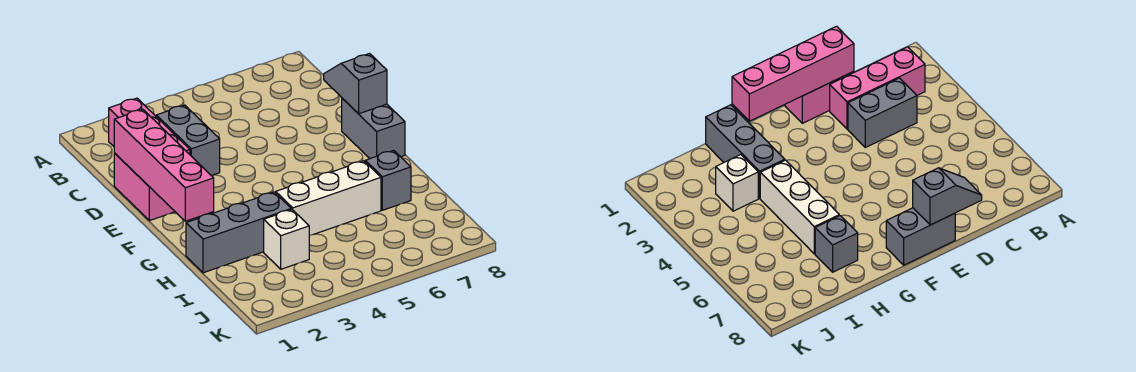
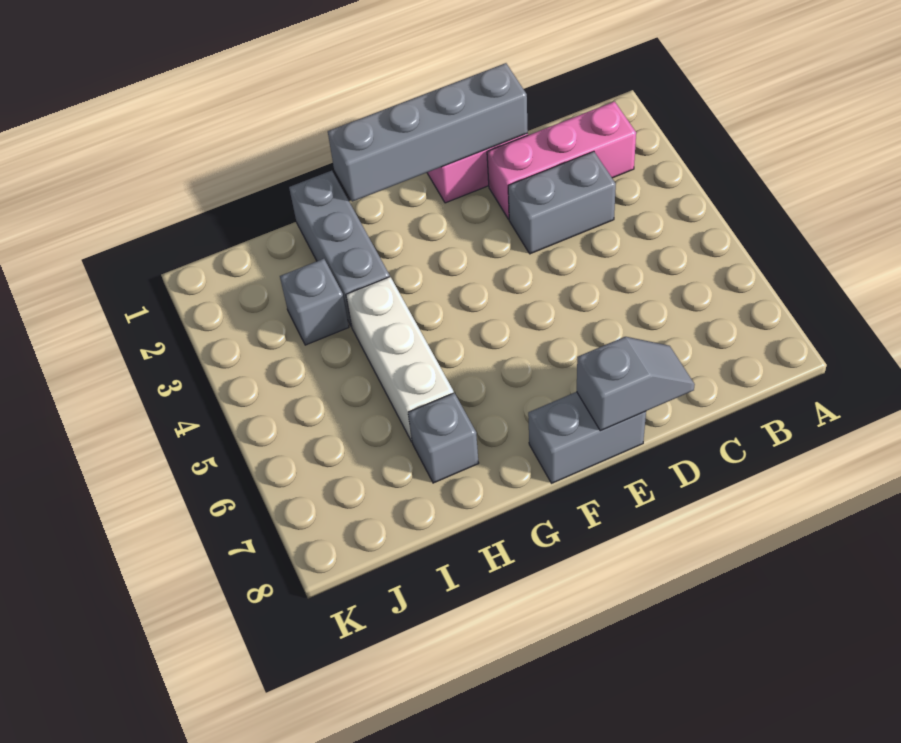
pink brick D1:G1 level 2 -> grey brick D1:G1 level 2
white brick I3 level 1 -> grey brick I3 level 1

